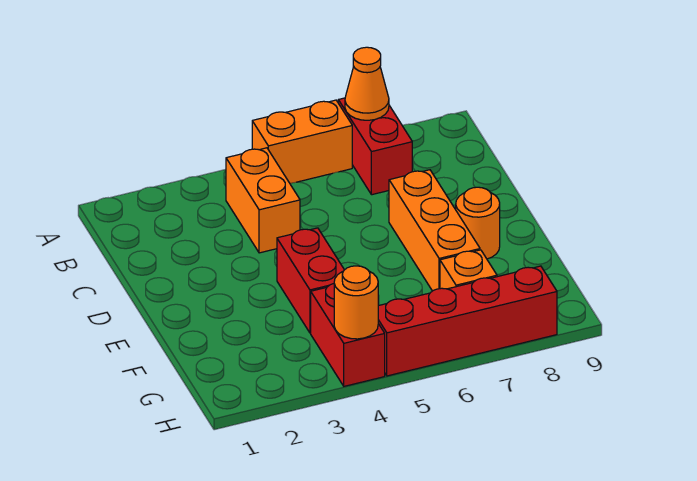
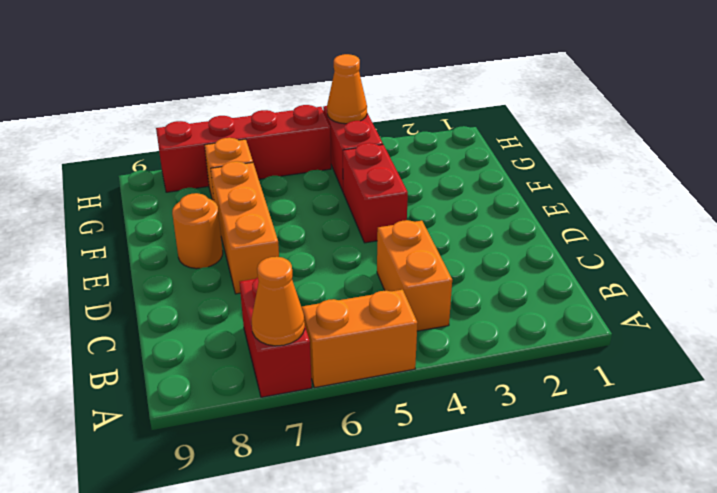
orange round brick H4 level 2 -> orange cone H4 level 2

